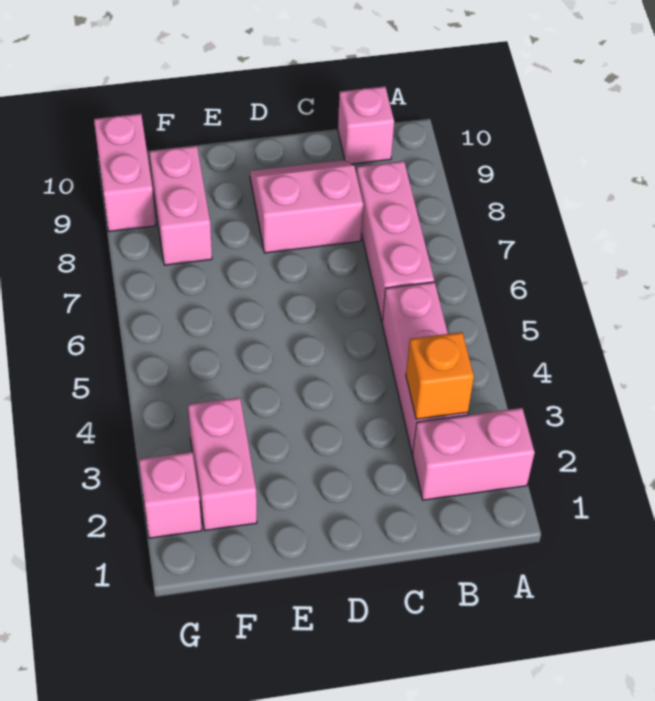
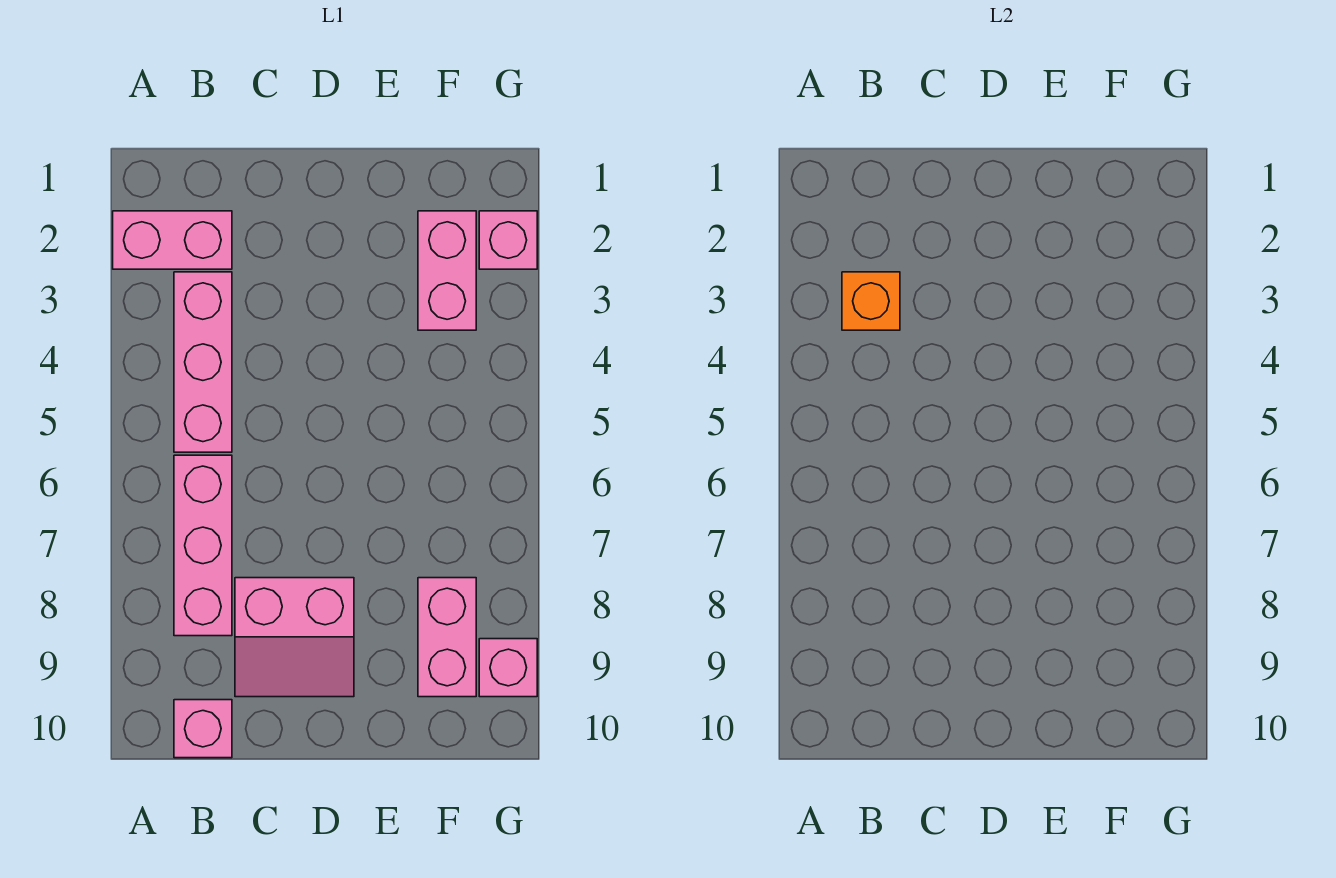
pink brick G9:G10 level 1 -> pink brick G9 level 1

